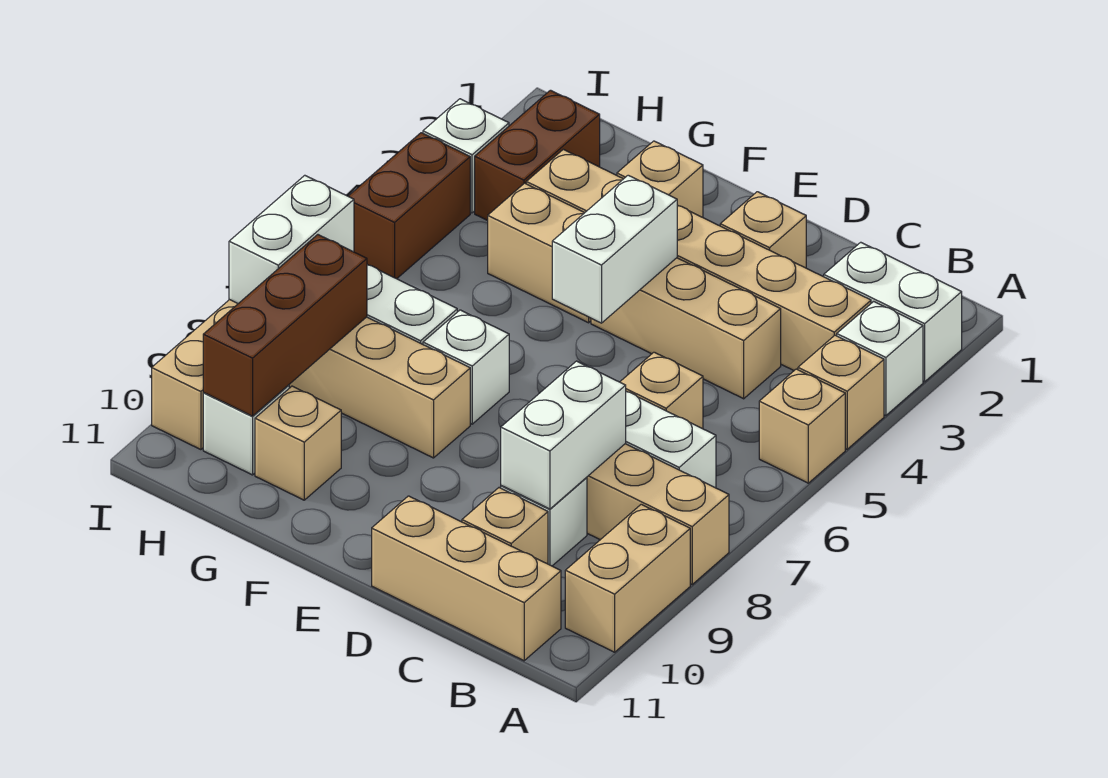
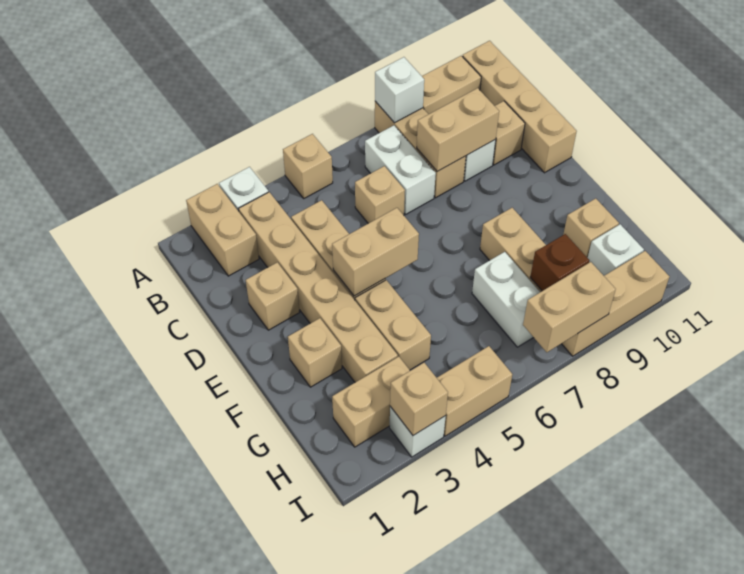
white brick A2:B2 level 1 -> tan brick A2:B2 level 1
tan brick A4 level 1 -> tan brick I3 level 2
tan brick B11:D11 level 1 -> tan brick A11:D11 level 1
white brick C8:C9 level 2 -> tan brick C8:C9 level 2
white brick E4:E5 level 2 -> tan brick E4:E5 level 2
white brick F7 level 1 -> white brick A8 level 2
brown brick H2:H3 level 1 -> tan brick H2:H3 level 1
brown brick H8:H10 level 2 -> brown brick H8 level 2
brown brick I4:I5 level 1 -> tan brick I4:I5 level 1
white brick I7:I8 level 2 -> tan brick I7:I8 level 2

